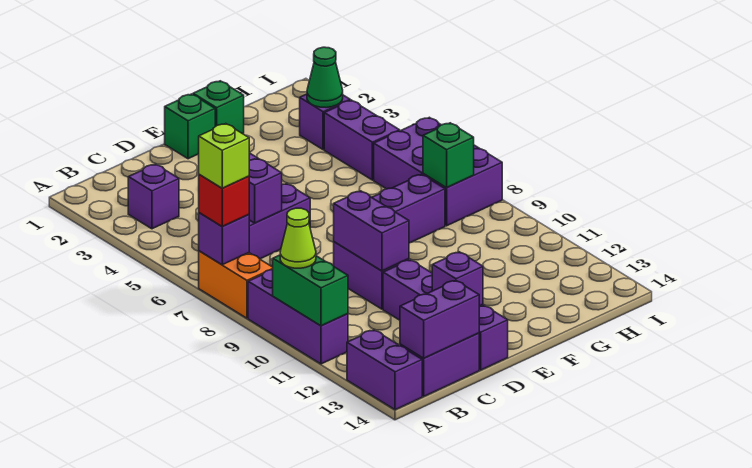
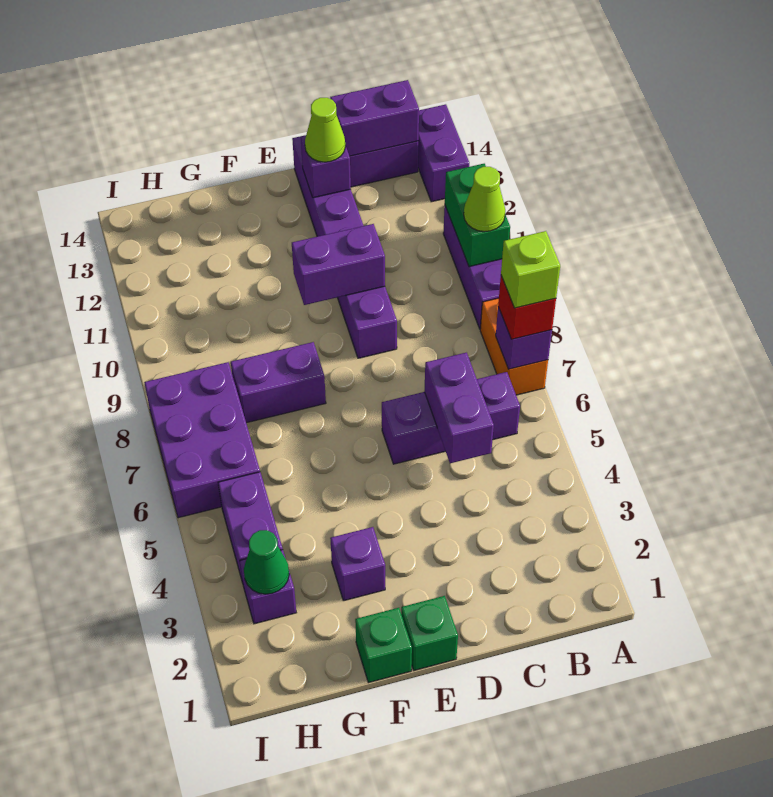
purple brick B3 level 1 -> purple brick F3 level 1
purple brick D9:D10 level 2 -> purple brick D10:E10 level 2
none -> lime cone D13 level 3
green brick H8 level 2 -> none

